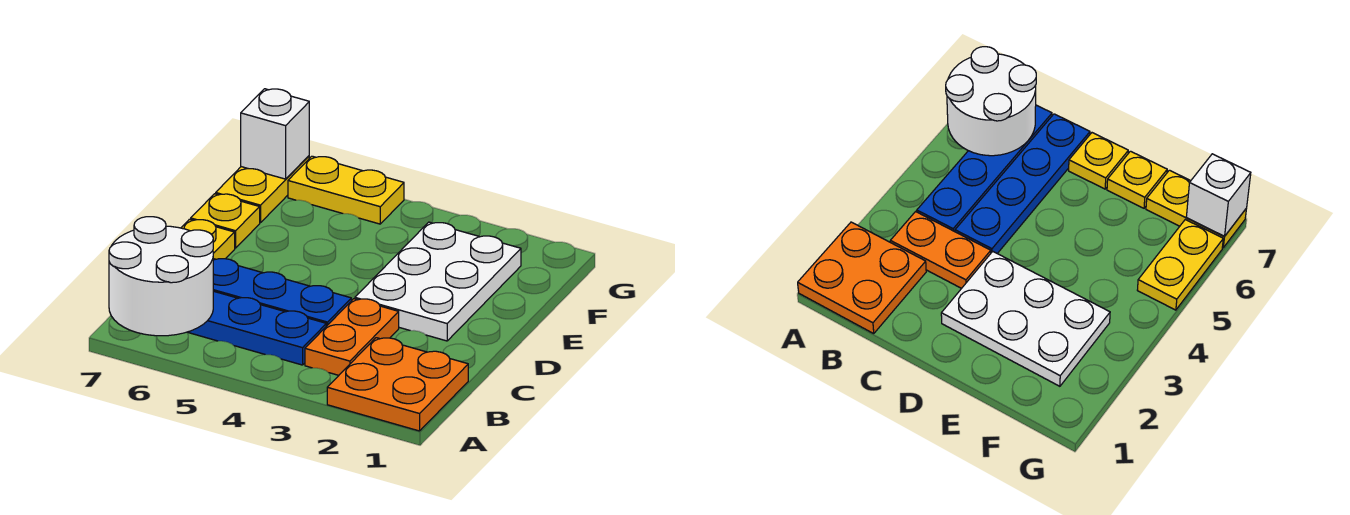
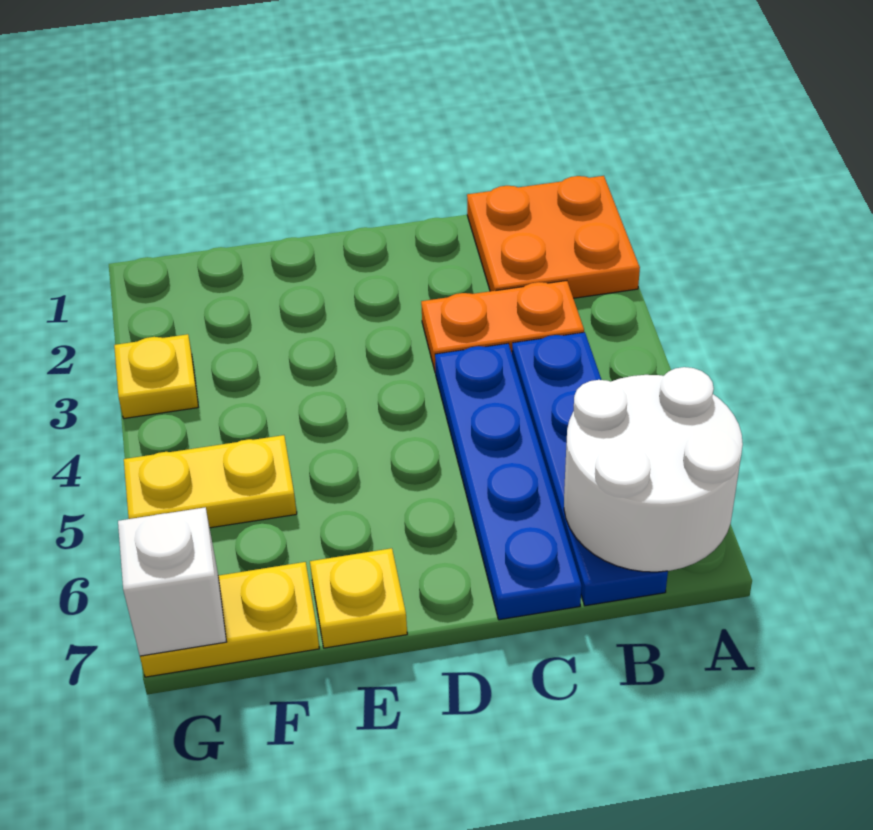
white plate D2:F3 level 1 -> none
yellow plate D7 level 1 -> yellow plate G3 level 1
yellow plate G5:G6 level 1 -> yellow plate F5:G5 level 1

